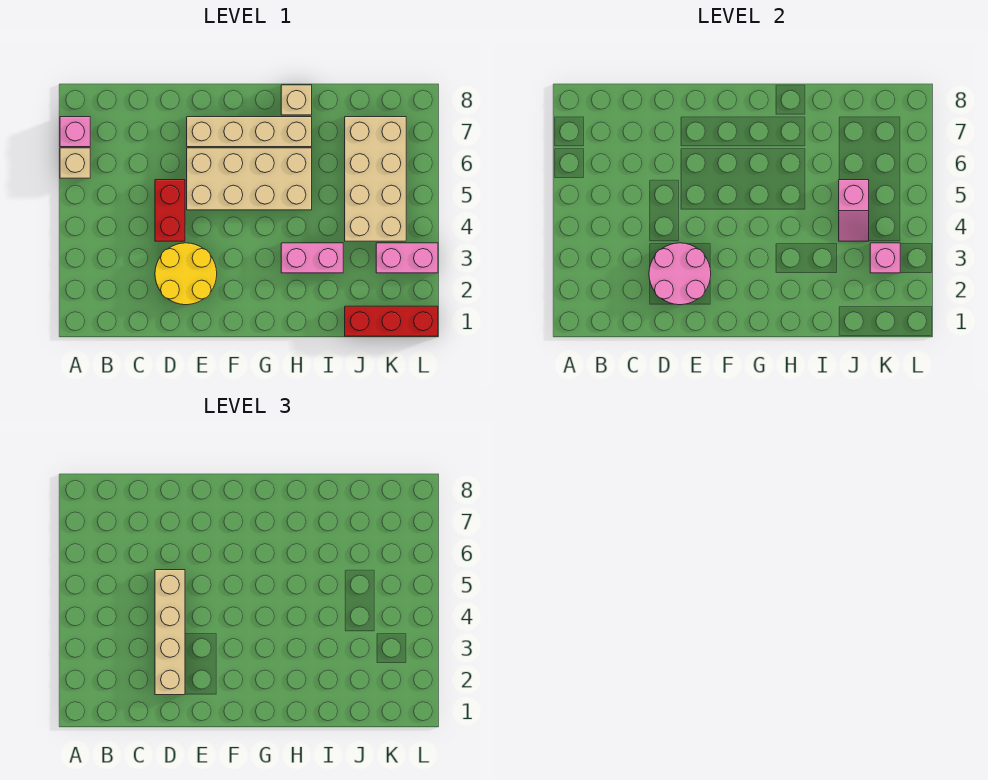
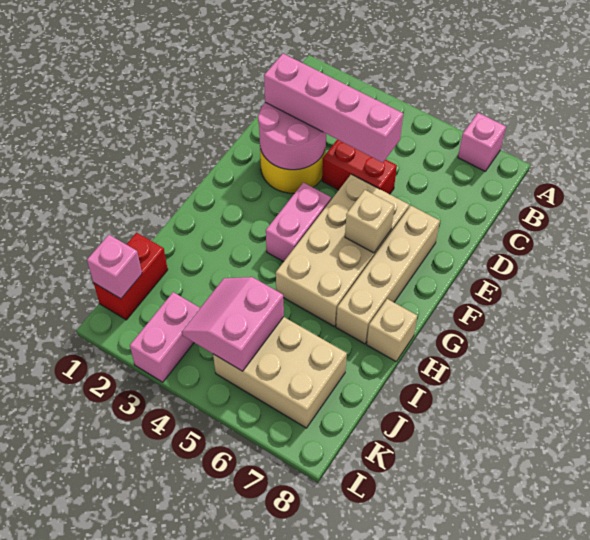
tan brick A6 level 1 -> tan brick F6 level 2
tan brick D2:D5 level 3 -> pink brick D2:D5 level 3
pink brick H3:I3 level 1 -> pink brick F4:G4 level 1
red brick J1:L1 level 1 -> red brick J1:K1 level 1
tan brick J4:K7 level 1 -> tan brick J5:K7 level 1
pink slope J4:J5 level 2 top 5 -> pink slope J4:K5 level 2 top 5
pink brick K3 level 2 -> pink brick K1 level 2

